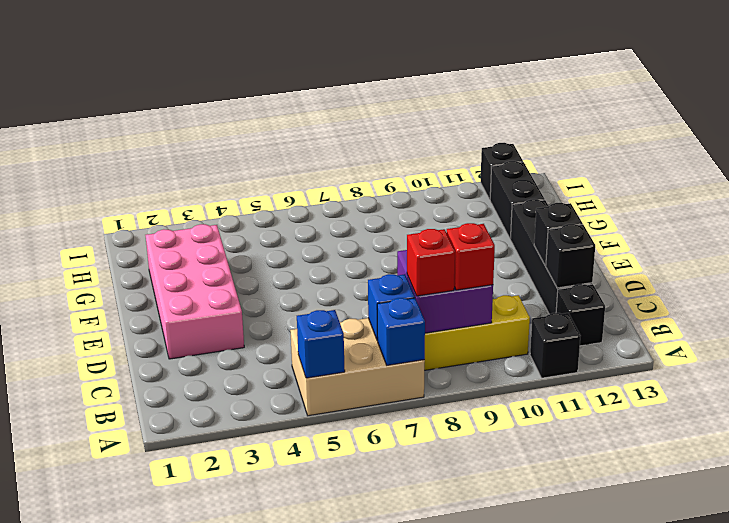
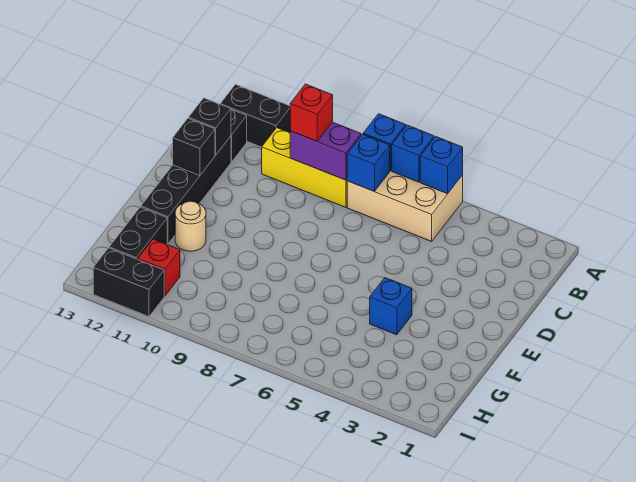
none -> blue brick A6 level 2
black brick A11 level 1 -> black brick A11:A12 level 1
purple brick B8:C9 level 2 -> purple brick B8:B9 level 2
red brick B8 level 3 -> red brick H11 level 1
pink brick D2:G3 level 1 -> none
none -> blue brick F4 level 1
none -> tan round brick F11 level 1
black brick I12 level 1 -> black brick I11:I12 level 1

